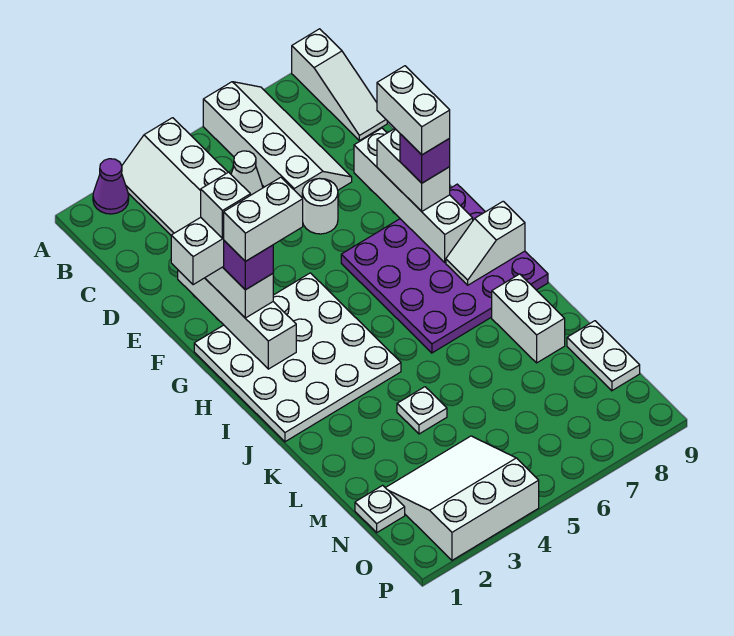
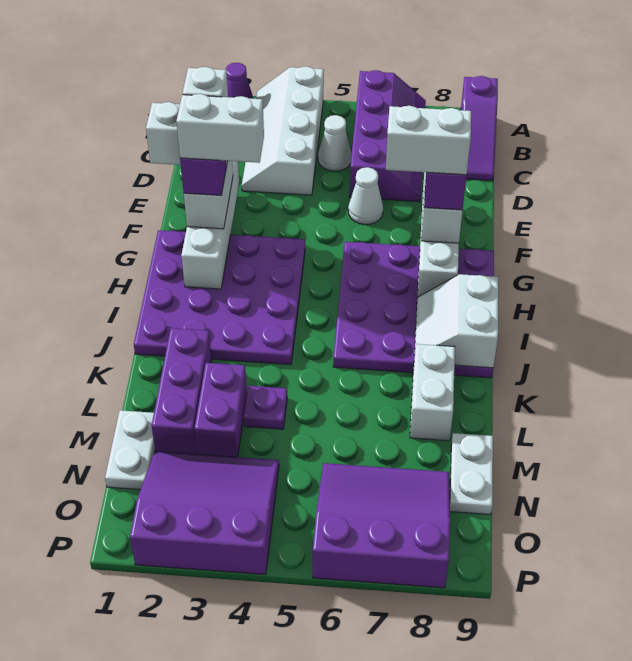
white slope A6:D7 level 1 top 6 -> purple slope A6:D7 level 1 top 6
white slope A9:C9 level 1 top A -> purple slope A9:C9 level 1 top A
white round brick E6 level 1 -> white cone E6 level 1
white brick F8:G8 level 5 -> white brick G7:G8 level 5
white plate G1:J4 level 1 -> purple plate G1:J4 level 1
white slope I8:I9 level 2 top 9 -> white slope I8:J9 level 2 top 9
none -> purple brick K2:M2 level 1
none -> purple brick L3:M3 level 1
white plate L4 level 1 -> purple plate L4 level 1
white plate N1 level 1 -> white plate M1:N1 level 1
white slope N2:P4 level 1 top P -> purple slope N2:P4 level 1 top P
none -> purple slope N6:P8 level 1 top P

